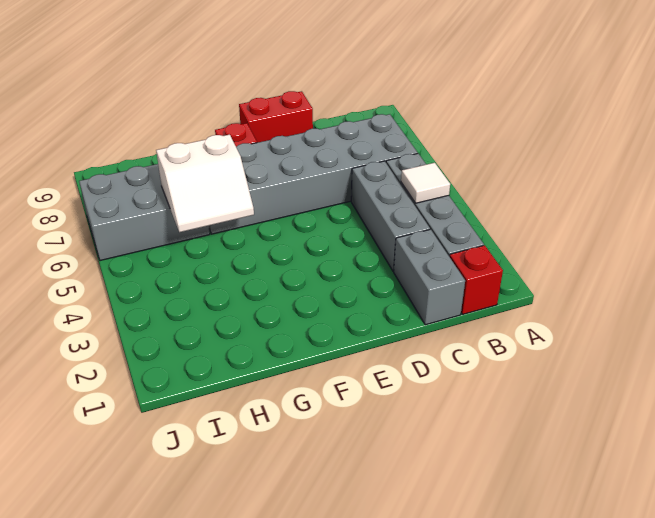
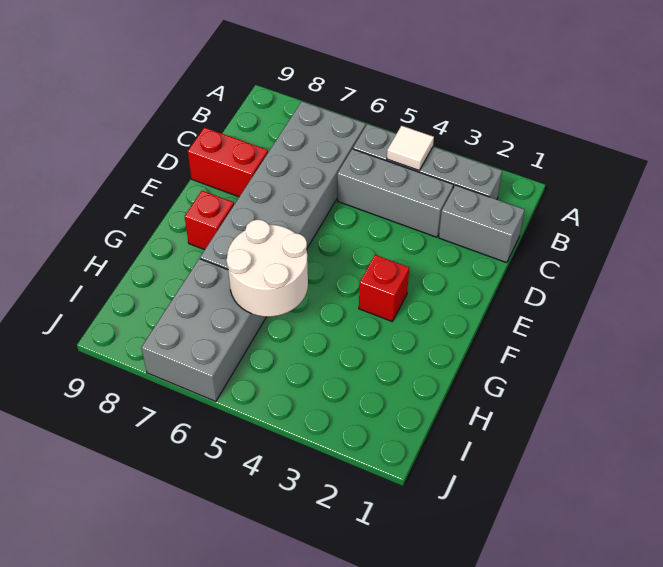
red brick B1 level 1 -> red brick F3 level 1
red brick D9:E9 level 1 -> red brick D8:D9 level 1
white slope G5:H6 level 2 top 6 -> white round brick G5:H6 level 2

